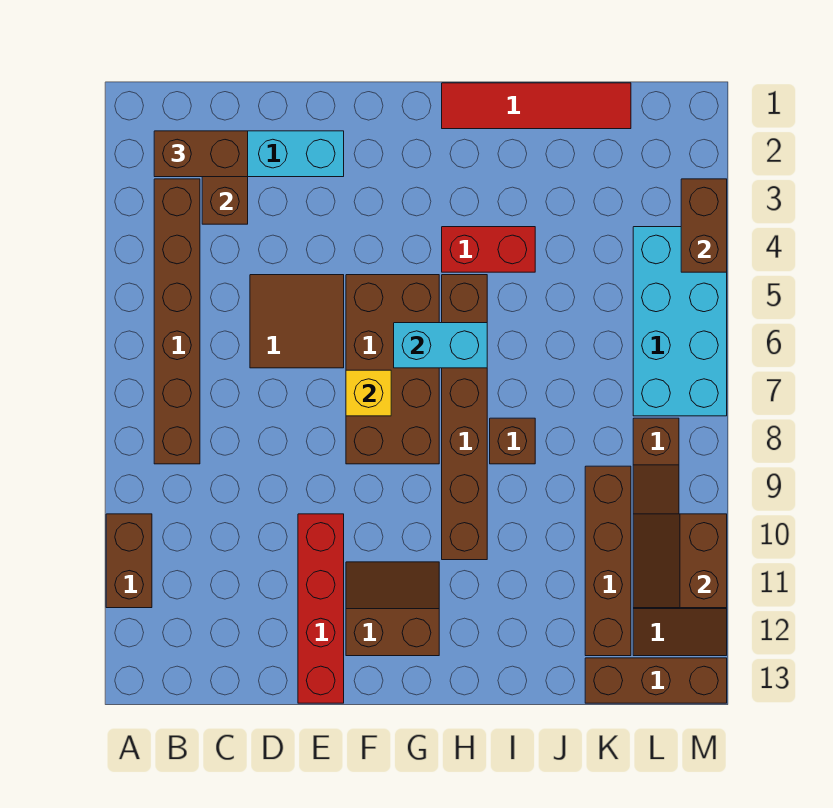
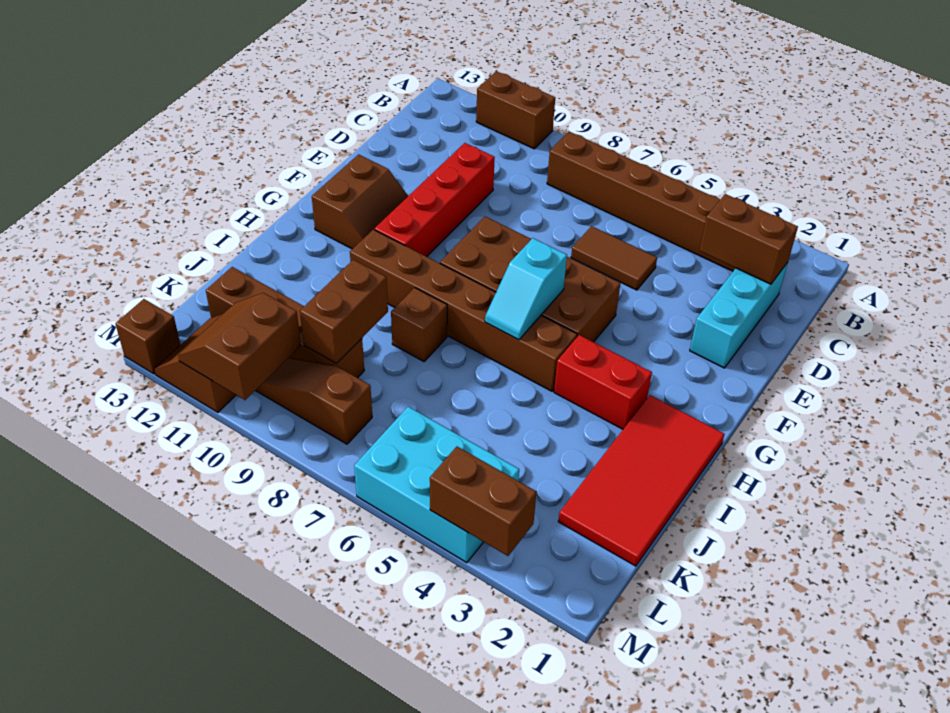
brown brick B2:C2 level 3 -> brown brick J9:K9 level 2
brown tile D5:E6 level 1 -> brown tile D5:D6 level 1
red brick E10:E13 level 1 -> red brick D10:G10 level 1
yellow brick F7 level 2 -> none
cyan brick G6:H6 level 2 -> cyan slope G6:H6 level 2 top G
red tile H1:K1 level 1 -> red tile H1:K2 level 1
red brick H4:I4 level 1 -> red brick H3:H4 level 1
brown brick K13:M13 level 1 -> brown brick M13 level 1
cyan brick L4:M7 level 1 -> cyan brick L4:M6 level 1
brown slope L10:M11 level 2 top M -> brown slope L10:M11 level 2 top 10

